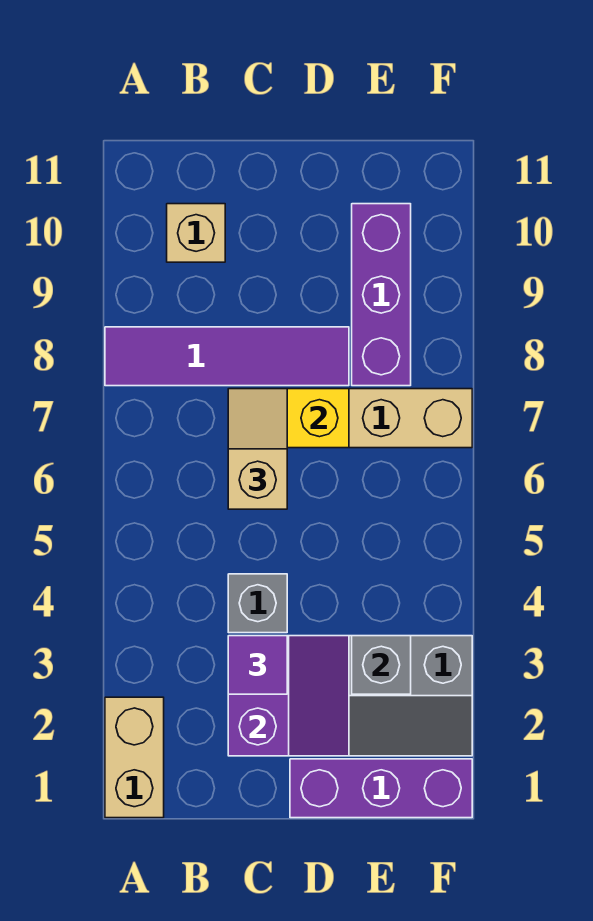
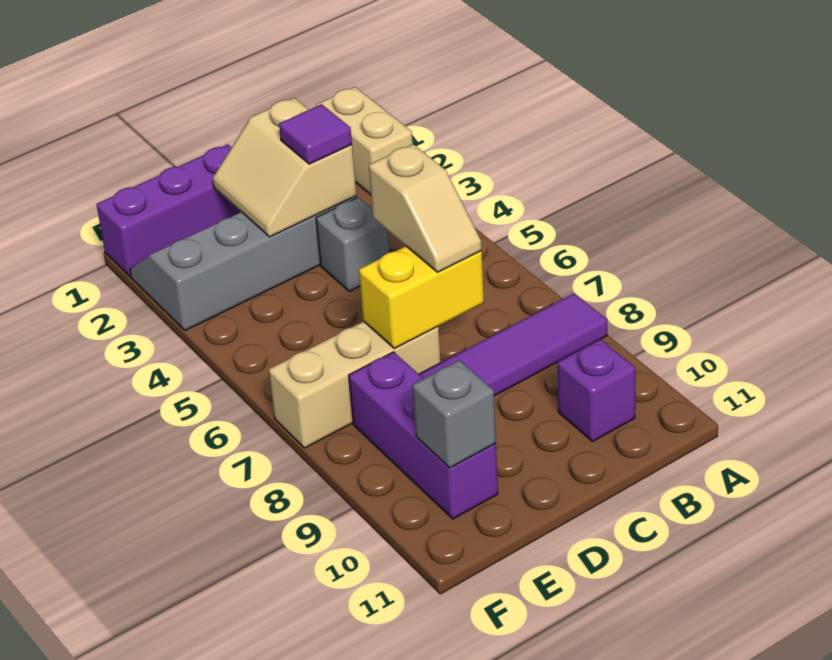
tan brick B10 level 1 -> purple brick B10 level 1
purple slope C2:D3 level 2 top C -> tan slope C2:D3 level 2 top C
grey brick E3 level 2 -> grey brick E10 level 2

